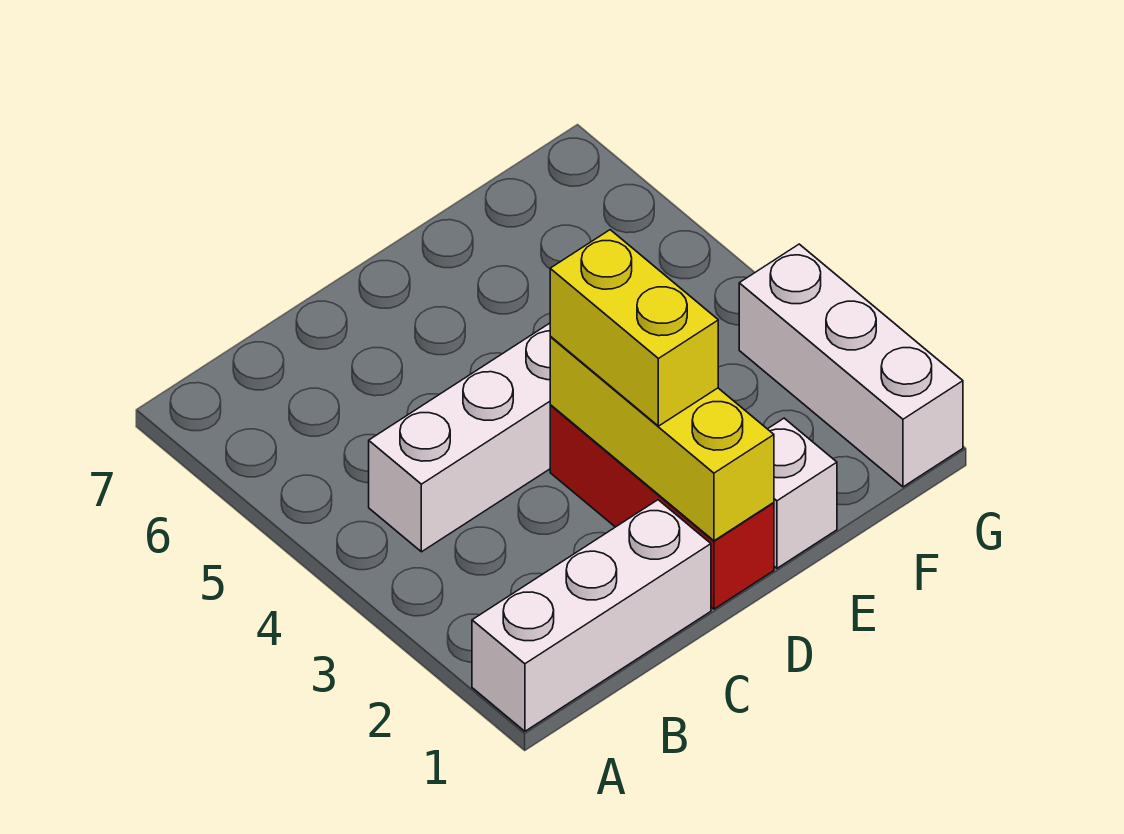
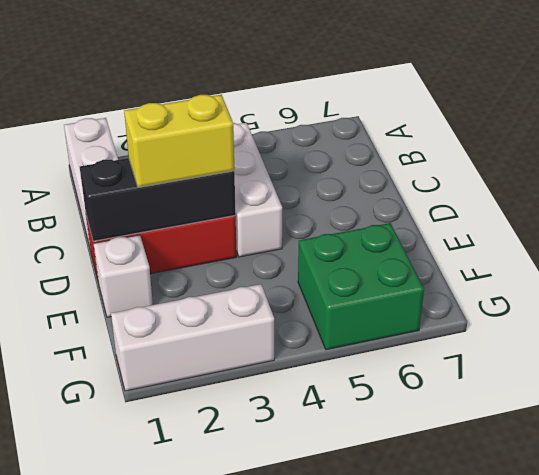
yellow brick D1:D3 level 2 -> black brick D1:D3 level 2
none -> green brick F5:G6 level 1

